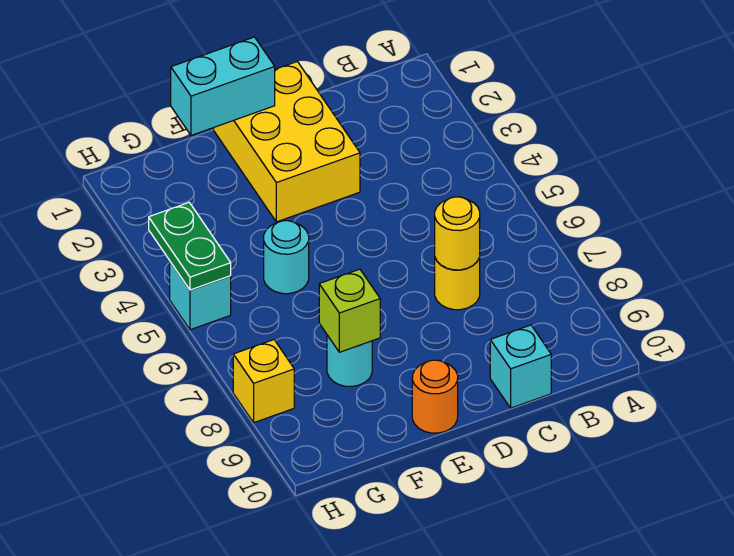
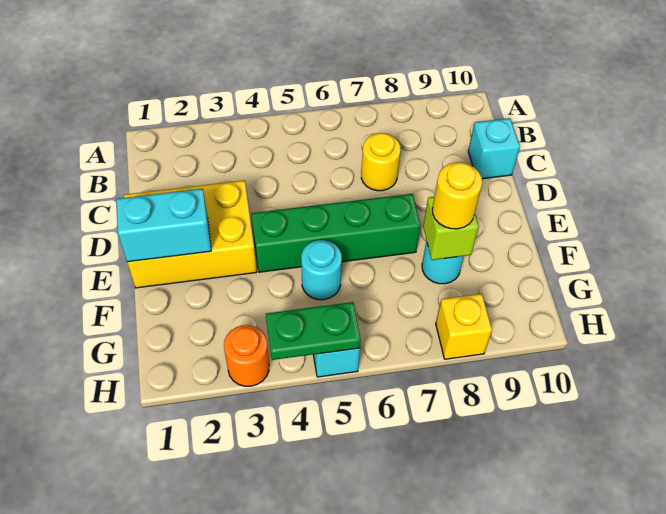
yellow round brick C7 level 2 -> yellow round brick F8 level 3
cyan brick E1:F1 level 2 -> cyan brick E1:E2 level 2
none -> green brick E4:E7 level 1
orange round brick E10 level 1 -> orange round brick H3 level 1

